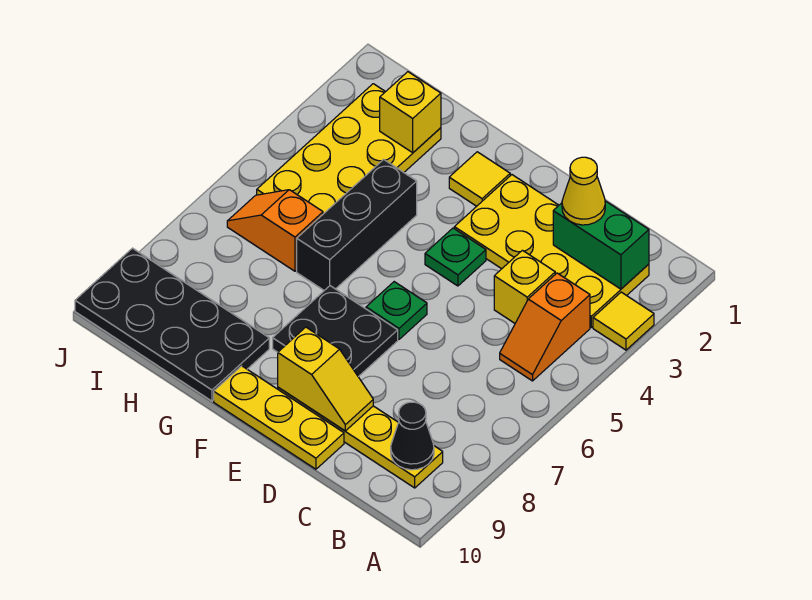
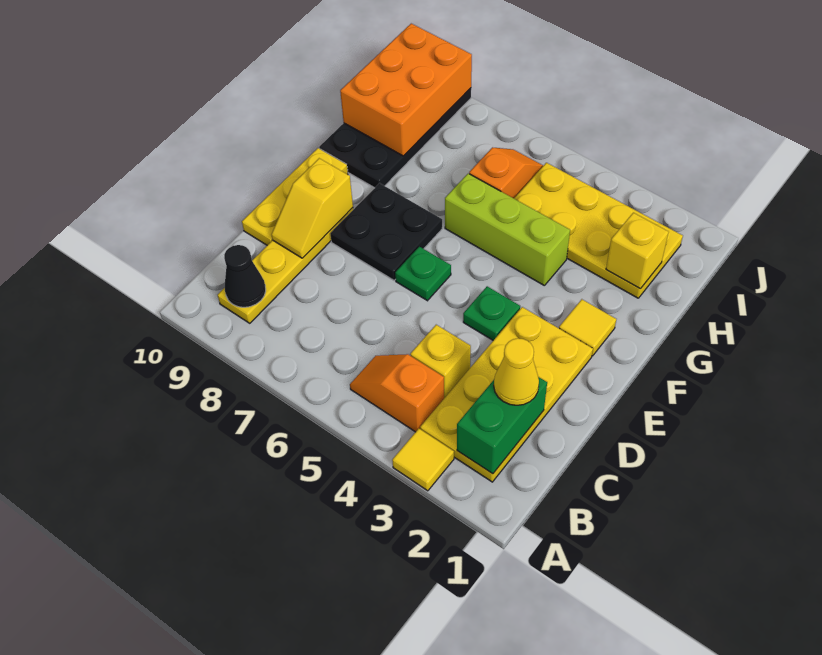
black brick G4:G6 level 1 -> lime brick G4:G6 level 1
none -> orange brick H9:J10 level 2

